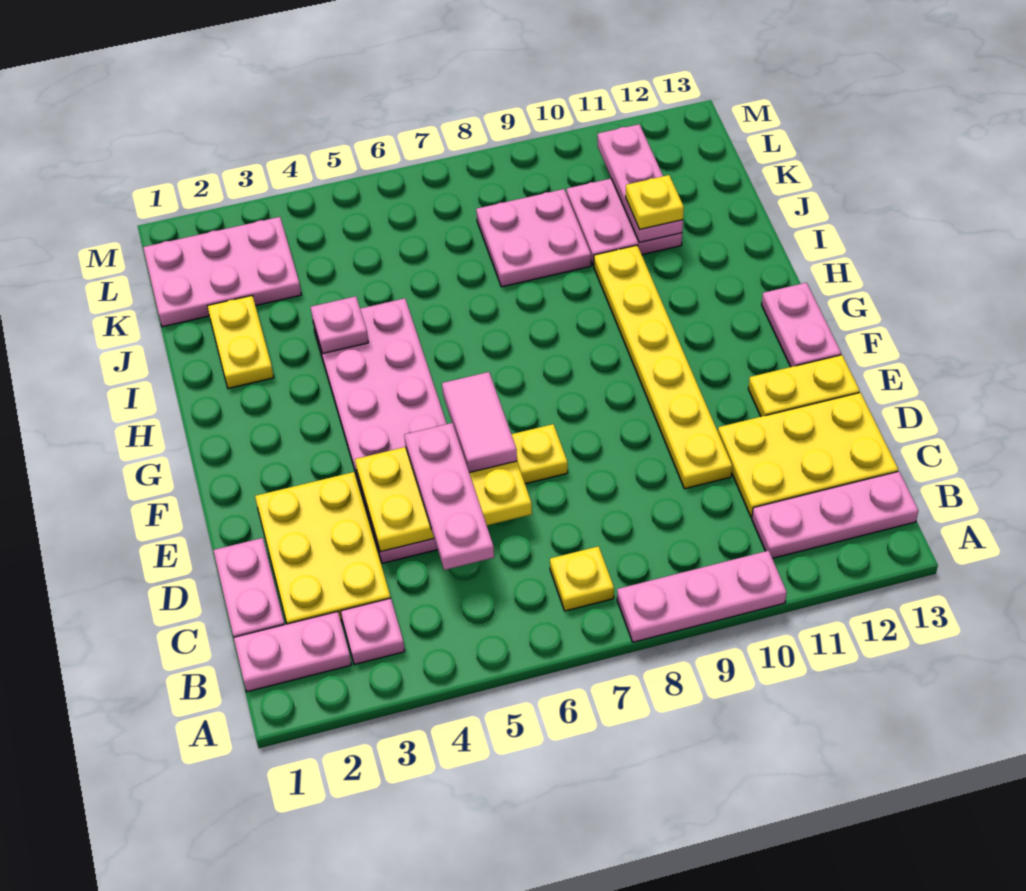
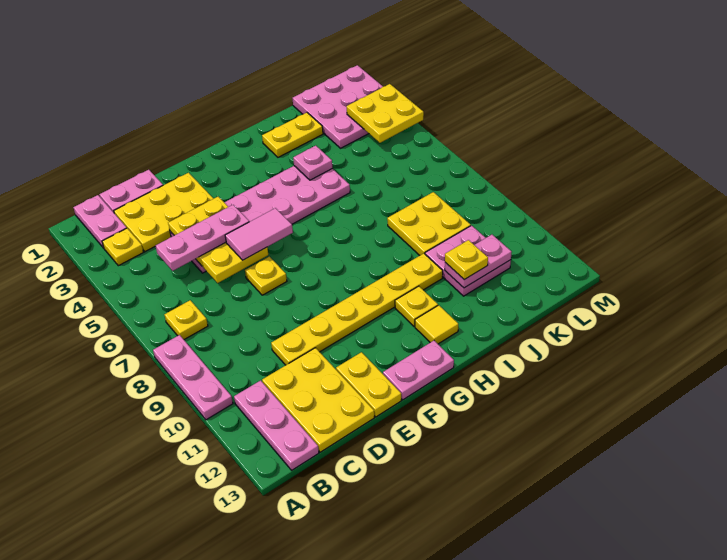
pink plate B3 level 1 -> yellow plate B3 level 1
none -> yellow plate H11 level 1
none -> yellow tile H12 level 1
pink plate J8:K9 level 1 -> yellow plate J8:K9 level 1
pink plate J11:L11 level 2 -> pink plate J11:K11 level 2
pink plate K1:L3 level 1 -> pink plate K1:M3 level 1
none -> yellow plate L3:M4 level 2

